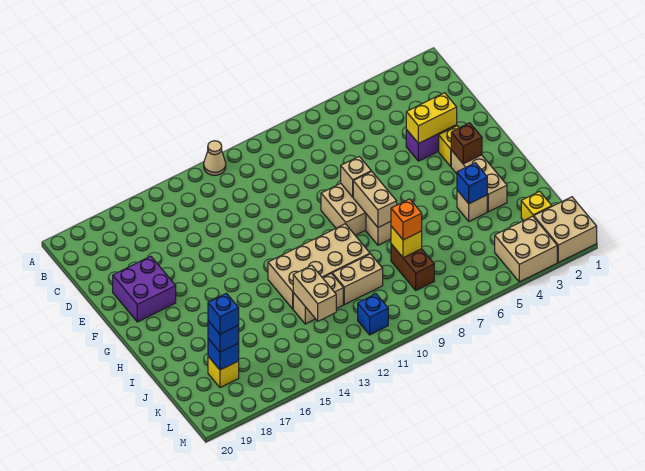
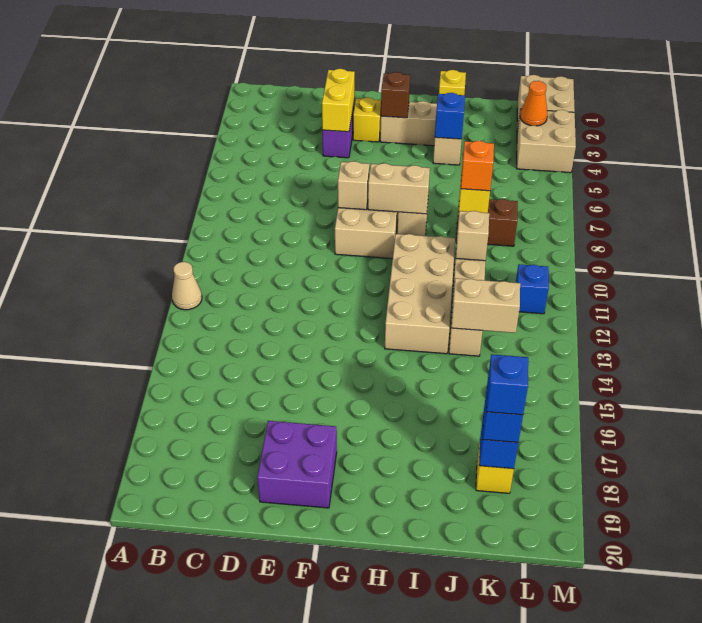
none -> tan brick J10 level 2
yellow brick K2 level 1 -> yellow brick I1 level 1
none -> orange cone L3 level 2

